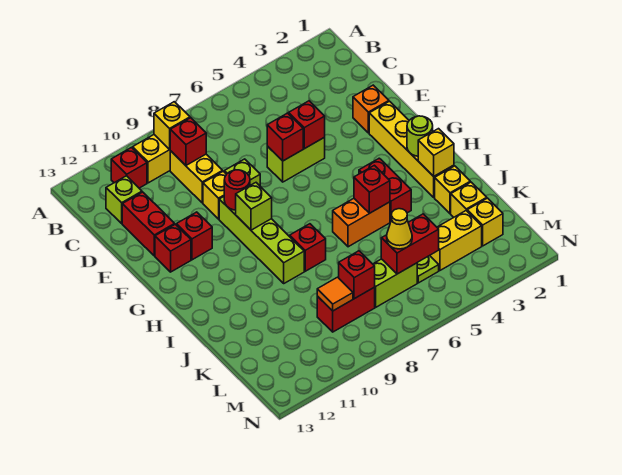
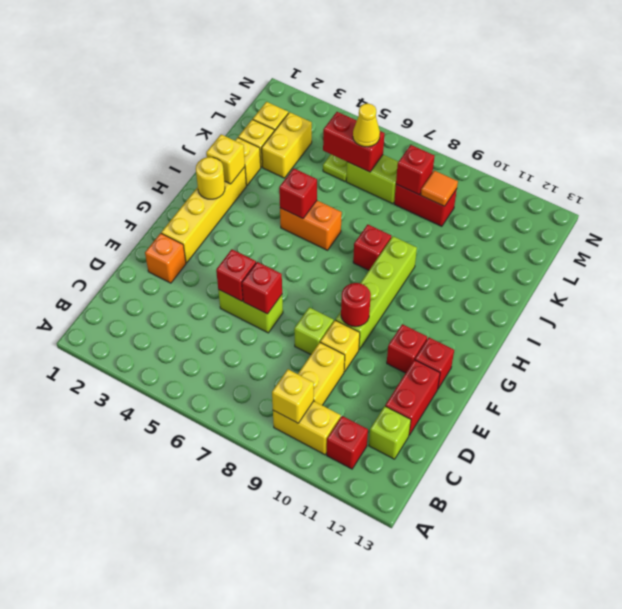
red brick C9 level 2 -> none
lime brick G9 level 2 -> none
lime round brick H2 level 2 -> yellow round brick H2 level 2
red brick H4:I4 level 1 -> none
yellow brick L3:L4 level 1 -> yellow brick K3:L3 level 1

